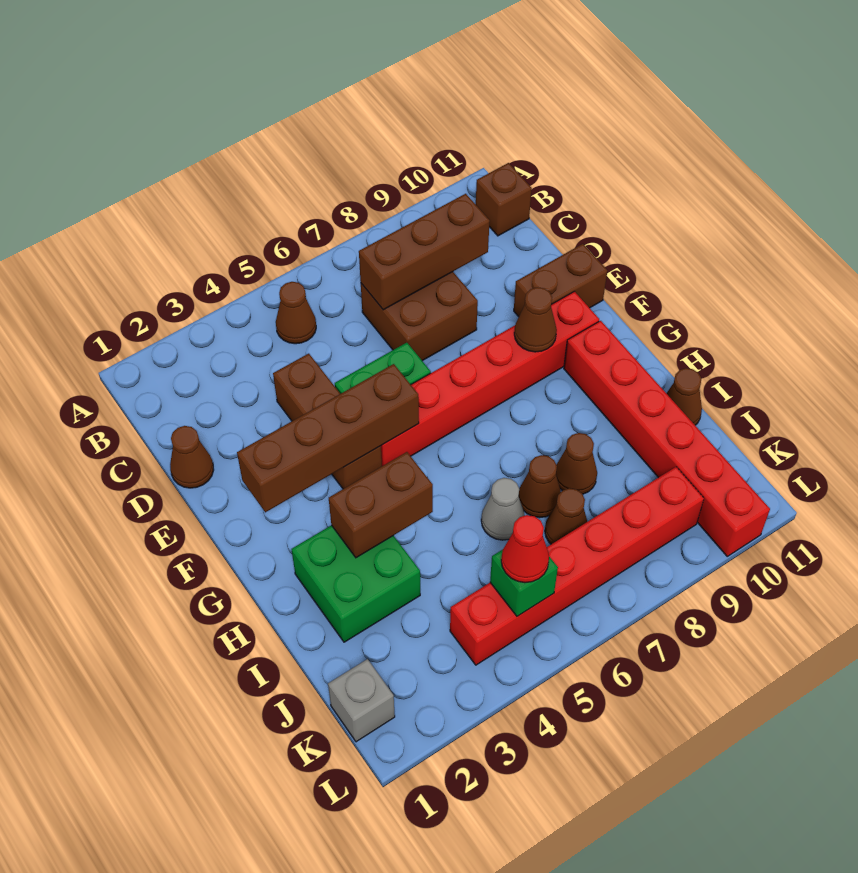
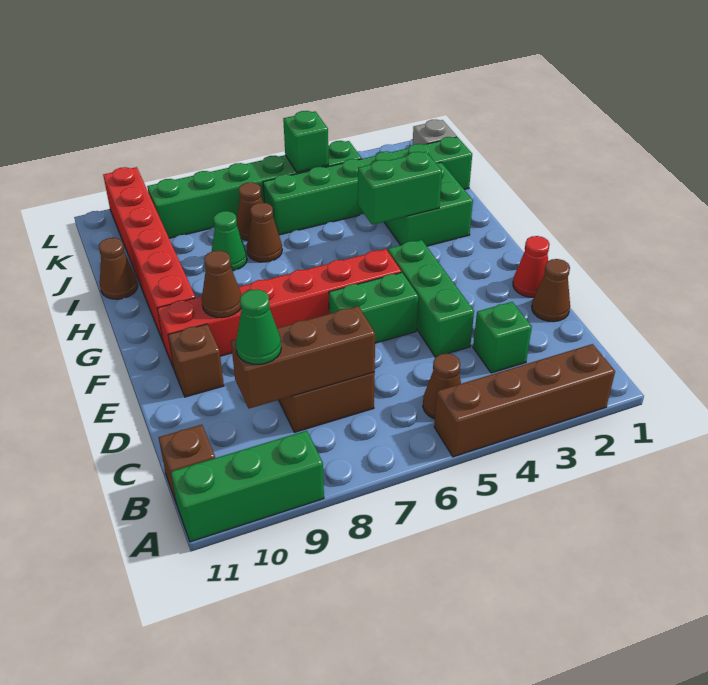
none -> green brick A9:A11 level 1
none -> green brick C3 level 1
none -> green cone C9 level 3
brown brick D4:F4 level 1 -> green brick D4:F4 level 1
brown brick E10:E11 level 1 -> brown brick E10 level 1
brown brick F2:F5 level 2 -> brown brick A2:A5 level 1
brown brick H3:H4 level 2 -> green brick H3:H4 level 2
grey cone I6 level 1 -> none
brown cone I8 level 1 -> green cone I8 level 1
none -> green brick J1:J6 level 1
red brick K4:K9 level 1 -> green brick K4:K9 level 1
red cone K5 level 3 -> red cone E1 level 1

